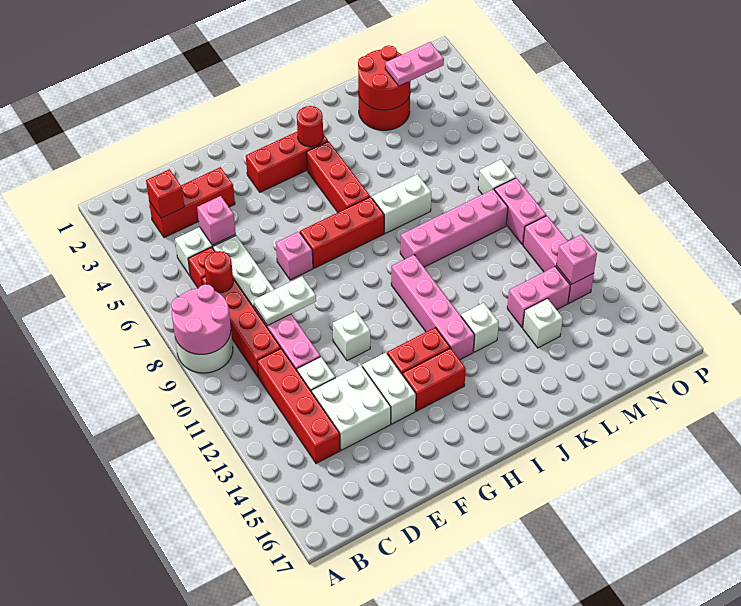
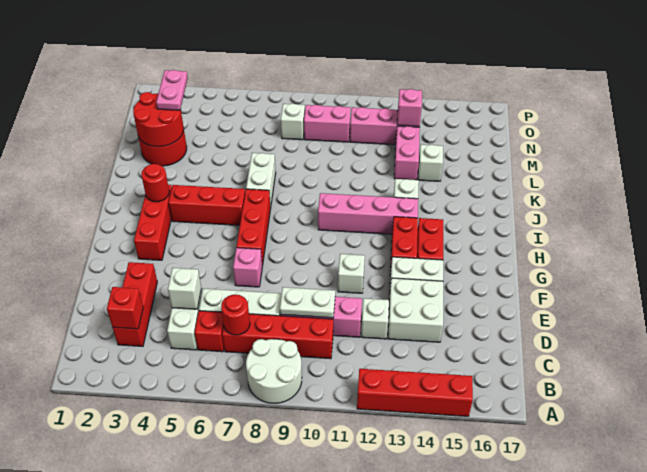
pink round brick A8:B9 level 2 -> none
red brick C11:C14 level 1 -> red brick A12:A15 level 1
pink brick D5 level 2 -> white brick D5 level 2
white plate D9:E9 level 2 -> white plate D9:D10 level 2
pink brick J9:M9 level 1 -> none

